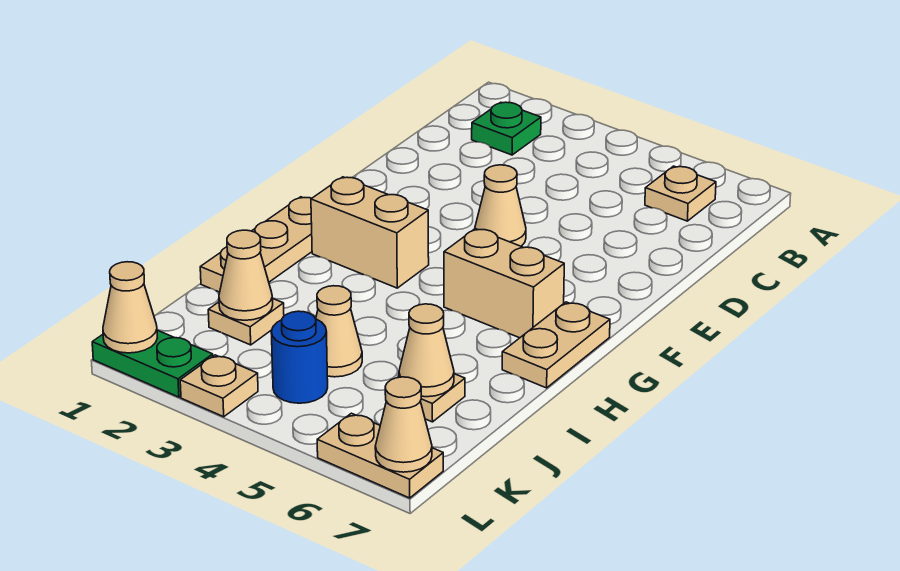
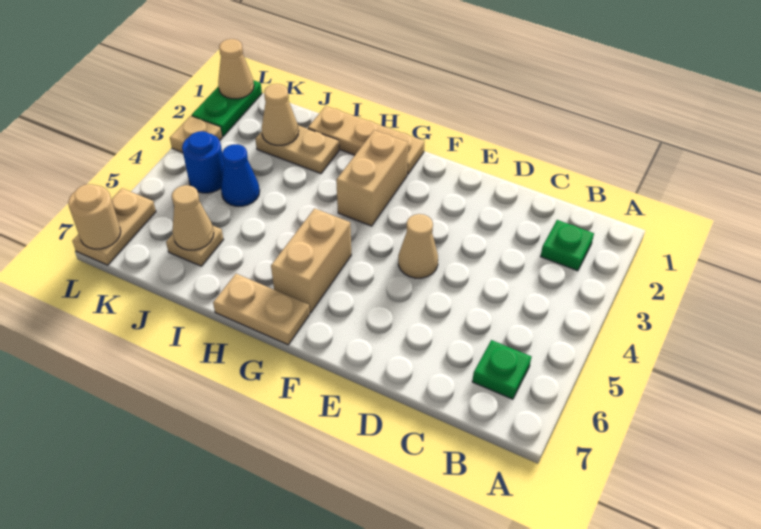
tan plate B6 level 1 -> green plate B6 level 1
tan plate J2 level 1 -> tan plate I2:J2 level 1
tan cone J4 level 1 -> blue cone J4 level 1
tan cone L7 level 2 -> tan round brick L7 level 2

